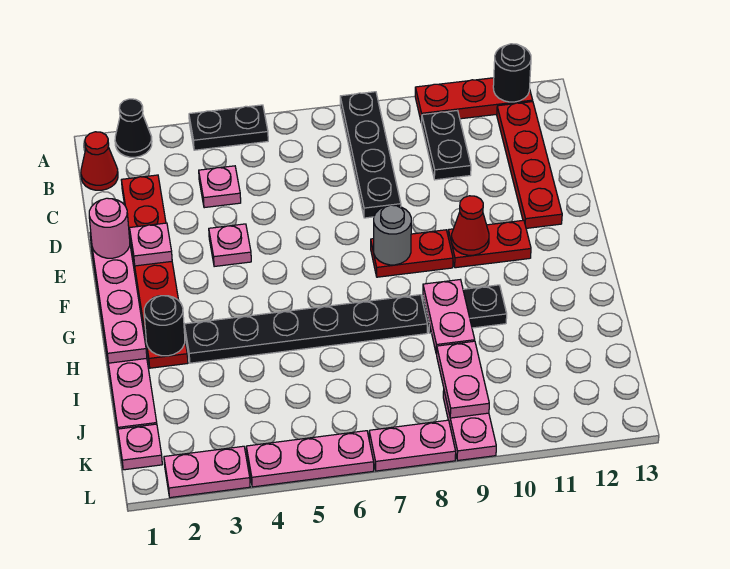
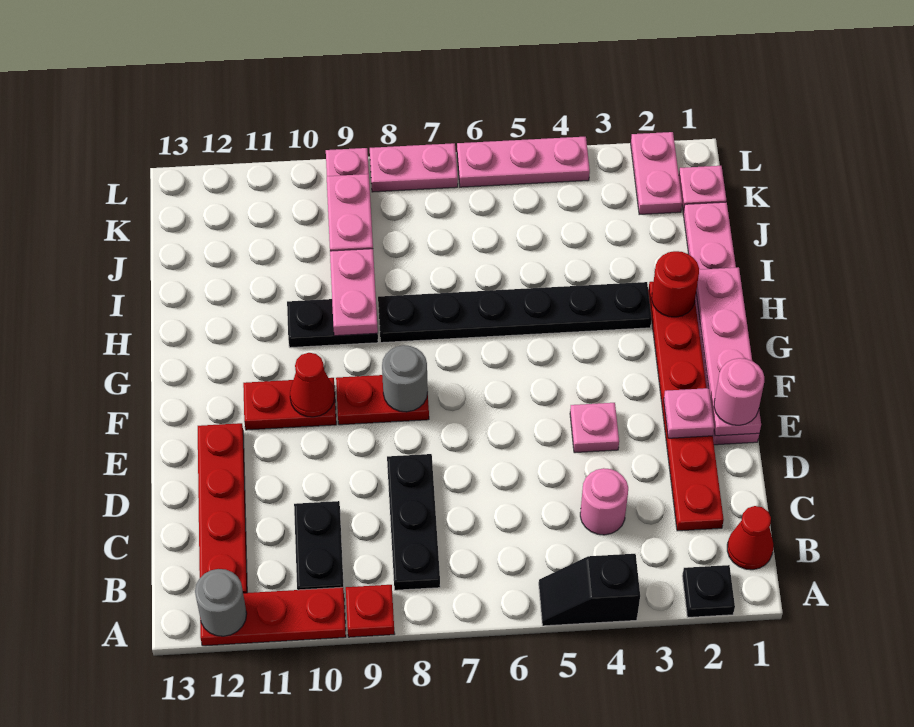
black cone A2 level 1 -> black plate A2 level 1
black plate A4:A5 level 1 -> black slope A4:A5 level 1 top 4
black plate A8:D8 level 1 -> black plate B8:D8 level 1
none -> red plate A9 level 1
black round brick A12 level 2 -> grey round brick A12 level 2
pink plate C4 level 1 -> pink round brick C4 level 1
black round brick H2 level 2 -> red round brick H2 level 2
pink plate L2:L3 level 1 -> pink plate K2:L2 level 1

